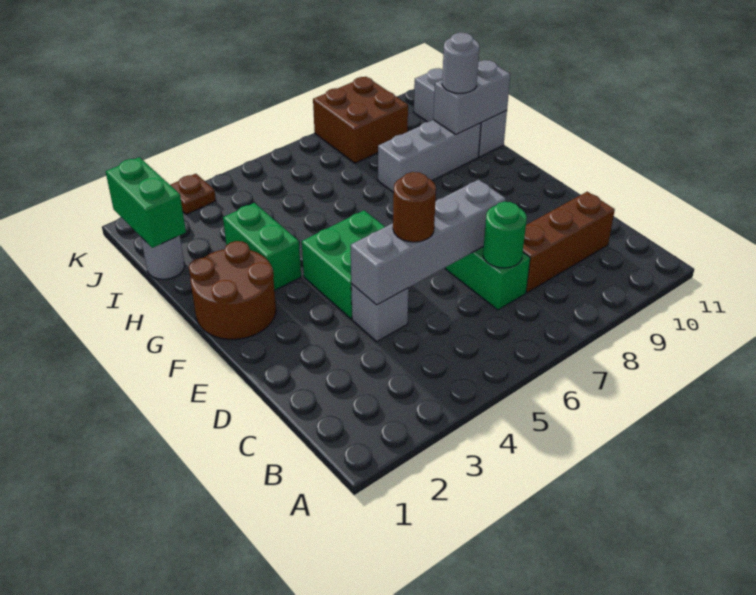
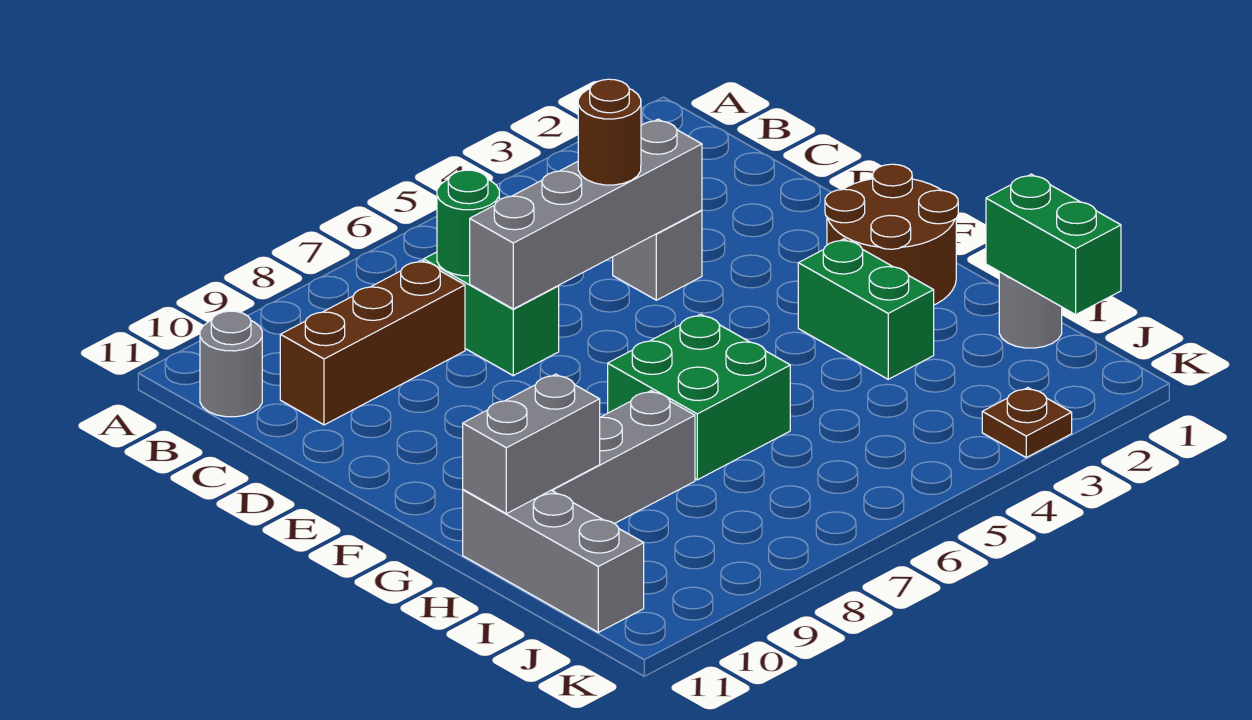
green brick E4:F5 level 1 -> green brick G6:H7 level 1
grey round brick H10 level 3 -> grey round brick B11 level 1
brown brick J8:K9 level 1 -> none

